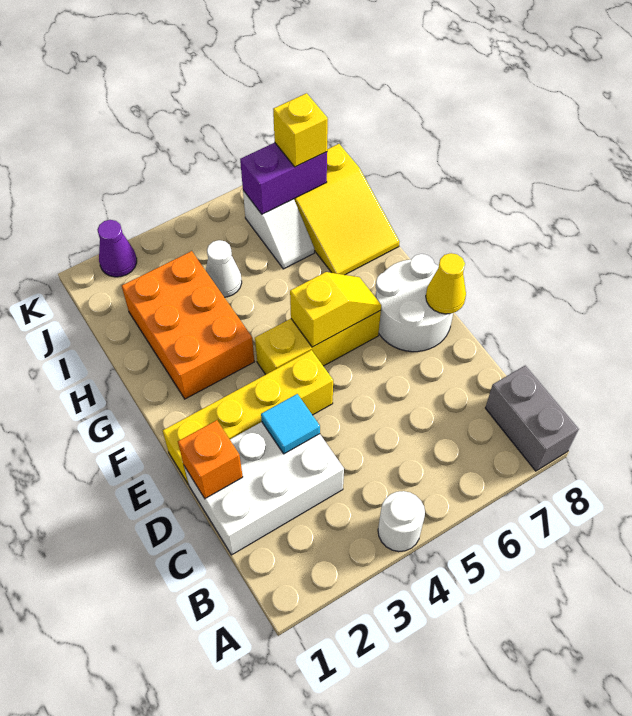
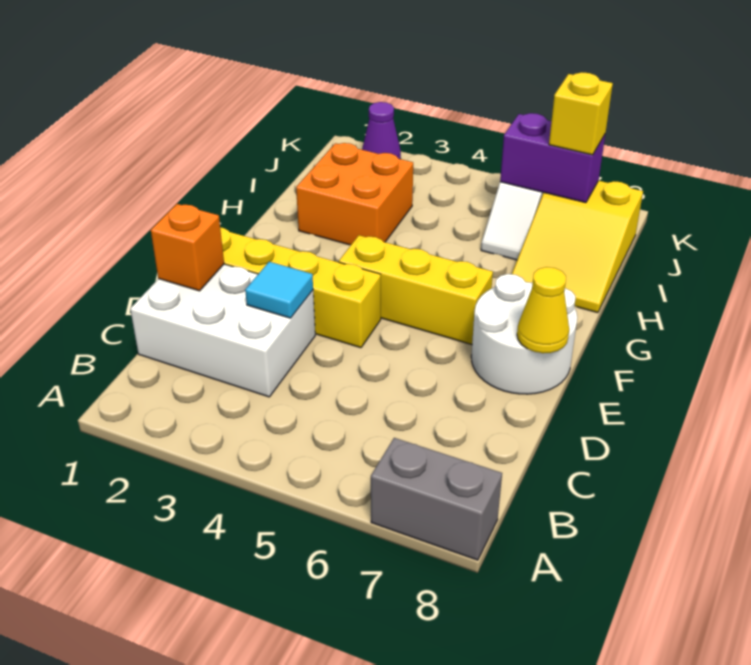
white round brick A4 level 1 -> none
grey brick A8:B8 level 1 -> grey brick A7:A8 level 1
yellow slope F5:F6 level 2 top 5 -> none
orange brick G2:I3 level 1 -> orange brick H2:I3 level 1
white cone I4 level 1 -> none

